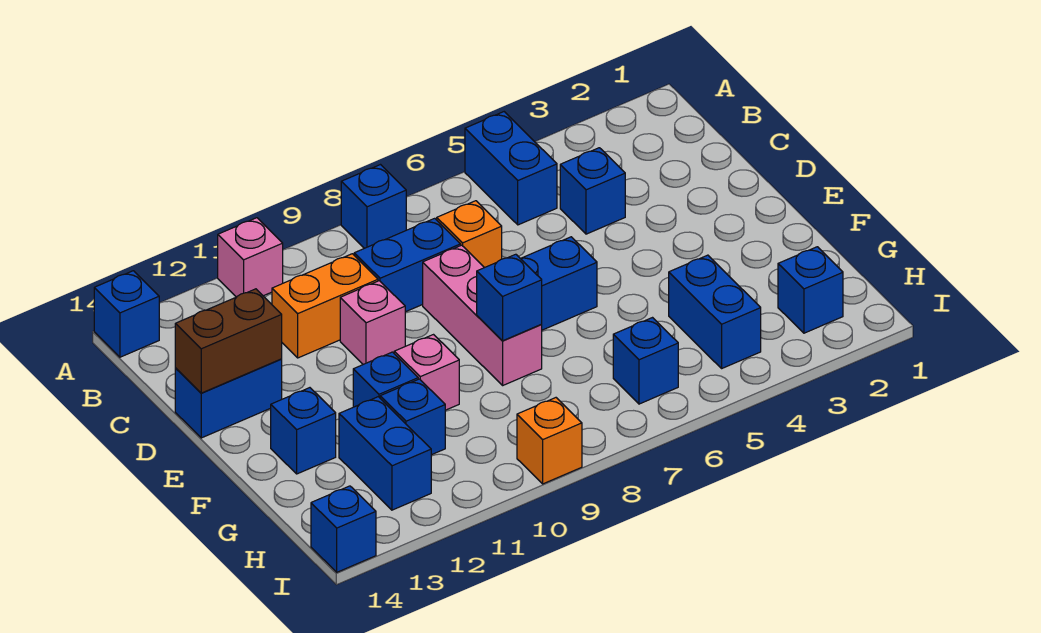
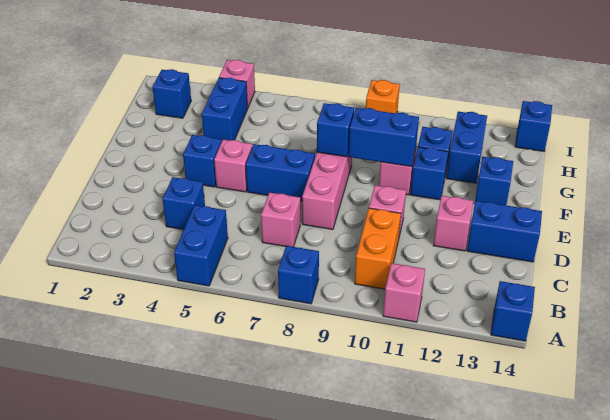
orange brick C7 level 1 -> pink brick C7 level 1
blue brick C8:C9 level 1 -> blue brick F9:F10 level 2
orange brick C10:C11 level 1 -> orange brick B10:C10 level 1
none -> pink brick D12 level 1
brown brick D13:D14 level 2 -> none
none -> pink brick E5 level 1
blue brick H6 level 1 -> blue brick E4 level 1
none -> pink brick I4 level 1

